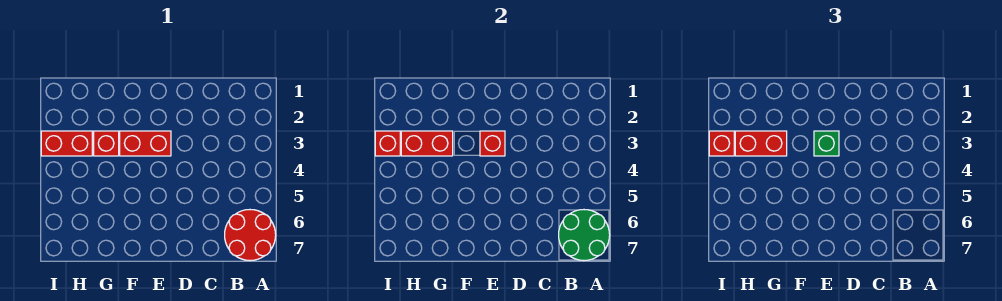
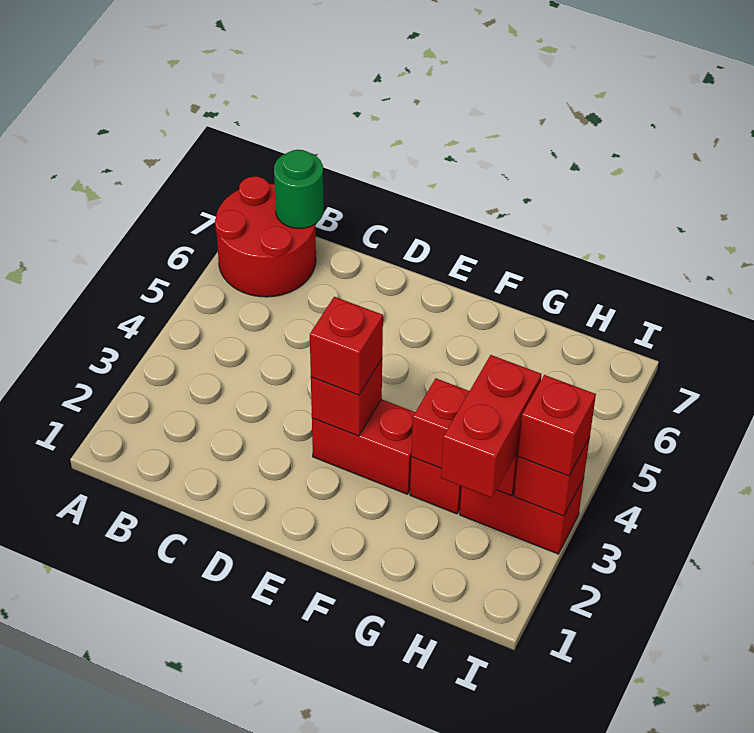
green round brick A6:B7 level 2 -> green round brick B7 level 2
green brick E3 level 3 -> red brick E3 level 3
red brick G3:H3 level 3 -> red brick H2:H3 level 3

